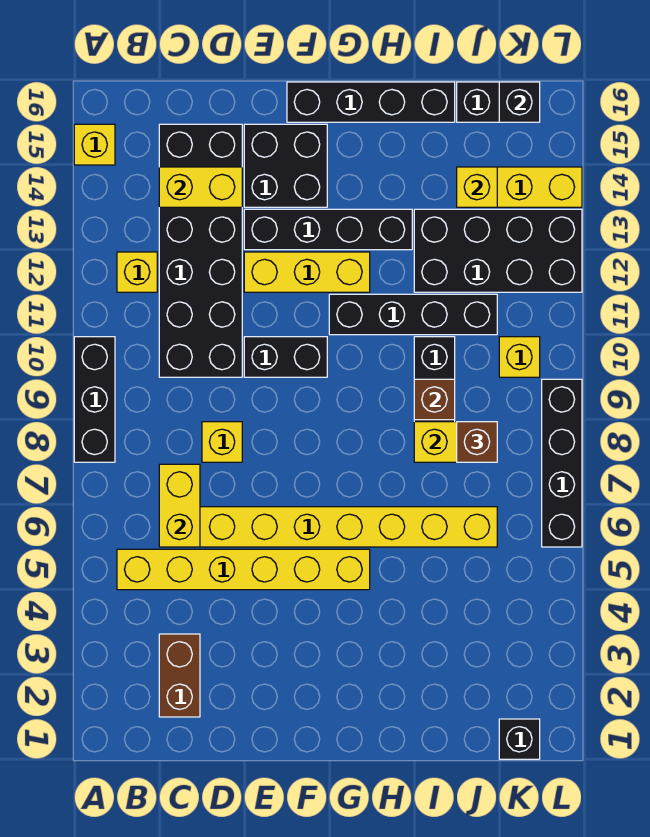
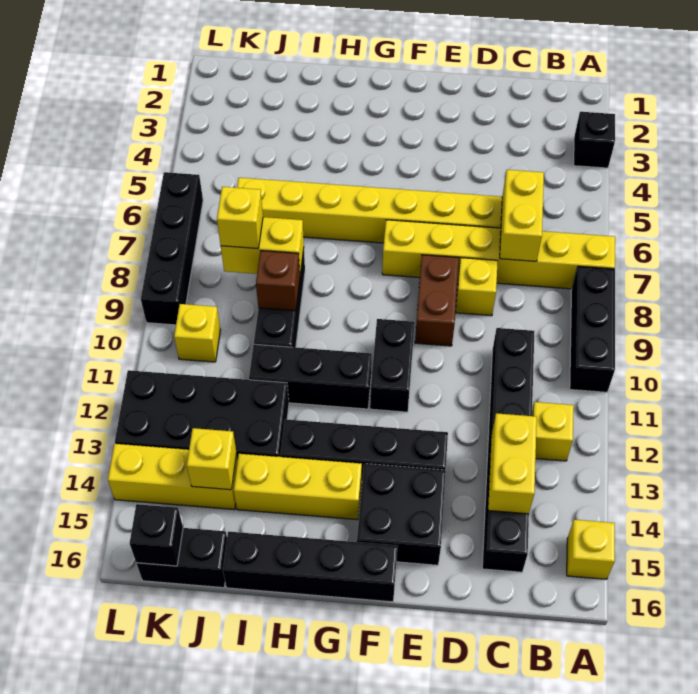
yellow brick B5:G5 level 1 -> yellow brick A7:F7 level 1
brown brick C2:C3 level 1 -> brown brick E8:E9 level 1
black brick C10:D15 level 1 -> black brick C10:C15 level 1
yellow brick C14:D14 level 2 -> yellow brick C13:C14 level 2
black brick E10:F10 level 1 -> black brick F10:F11 level 1
yellow brick E12:G12 level 1 -> yellow brick G14:I14 level 1
black brick G11:J11 level 1 -> black brick G11:I11 level 1
brown brick J8 level 3 -> yellow brick J8 level 3
black brick K1 level 1 -> black brick A3 level 1

